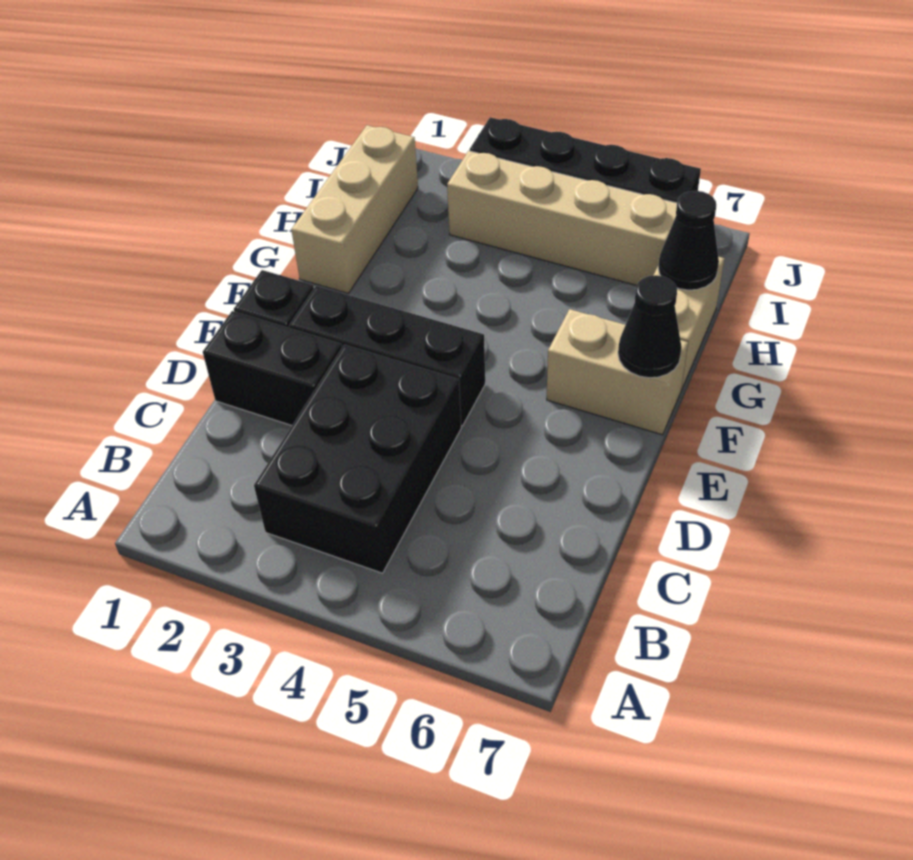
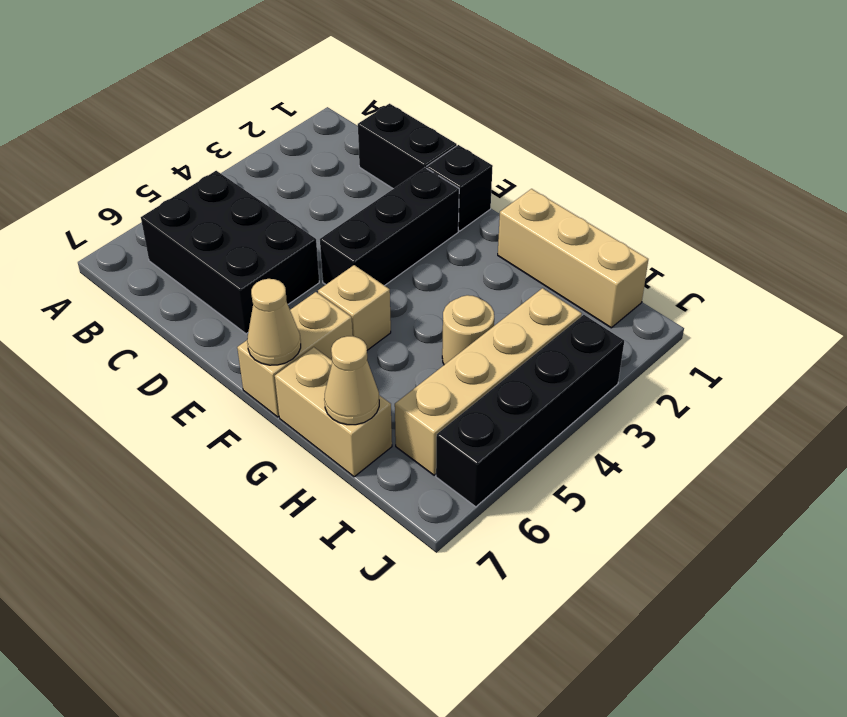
black brick B3:D4 level 1 -> black brick B5:D6 level 1
black brick D1:D2 level 1 -> black brick C1:D1 level 1
none -> tan brick F5 level 1
black cone F7 level 2 -> tan cone F7 level 2
none -> tan round brick H4 level 1
black cone H7 level 2 -> tan cone H7 level 2

